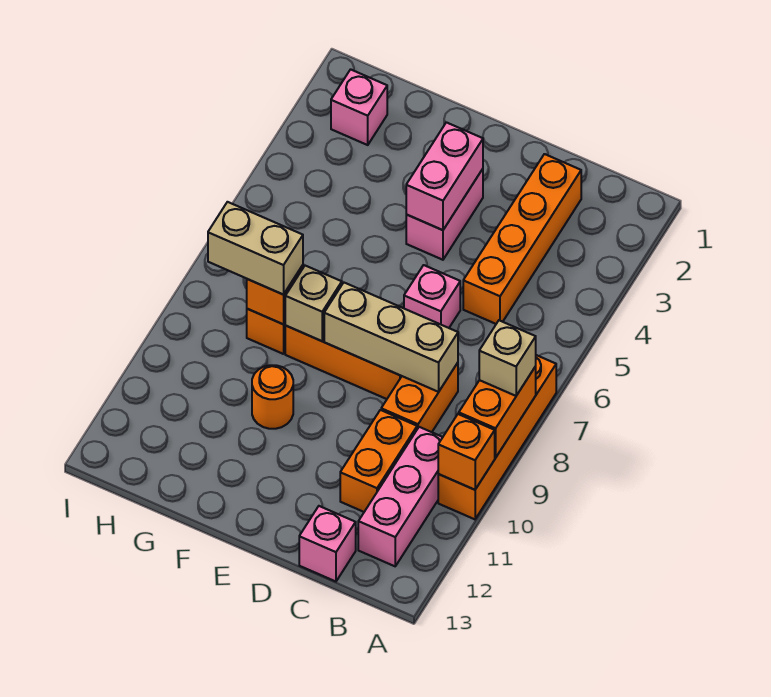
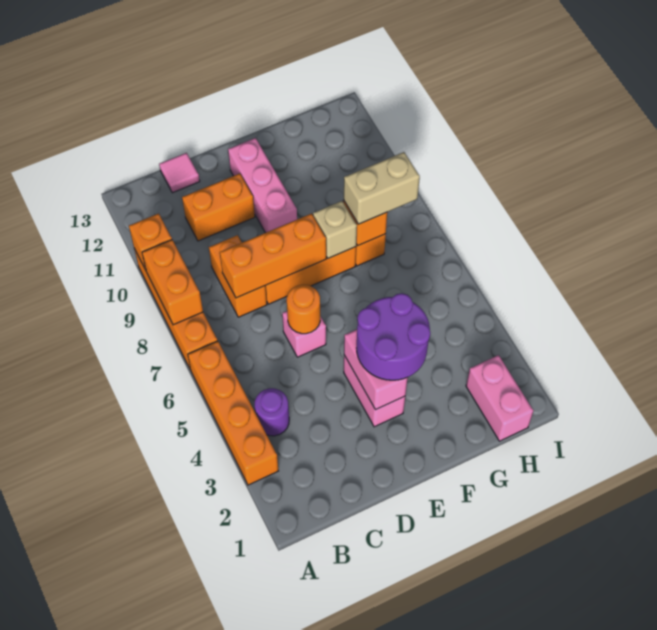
tan brick A8 level 3 -> none
none -> purple round brick B4 level 1
pink brick B10:B12 level 1 -> pink brick E10:E12 level 1
orange brick C2:C5 level 1 -> orange brick A3:A6 level 1
tan brick C8:E8 level 2 -> orange brick C8:E8 level 2
orange brick C10:C11 level 1 -> orange brick C11:D11 level 1
pink brick C13 level 1 -> pink tile C13 level 1
none -> purple round brick E3:F4 level 3
orange round brick F10 level 1 -> orange round brick D6 level 2
pink brick H2 level 1 -> pink brick H1:H2 level 1

